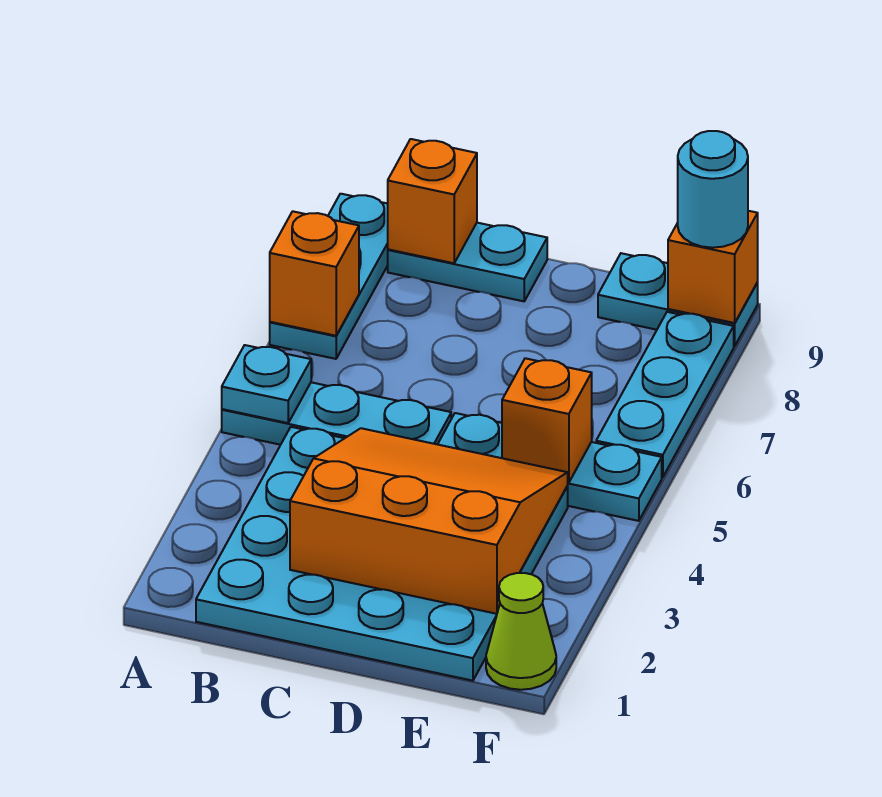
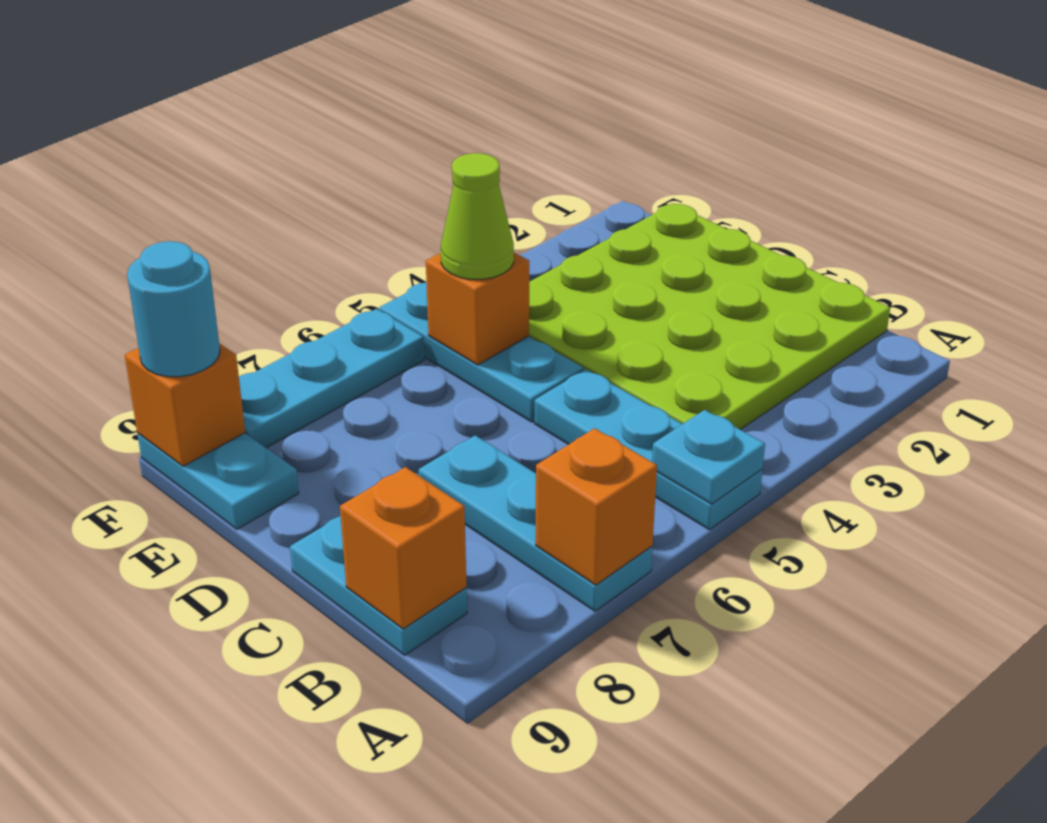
cyan plate A7:A9 level 1 -> cyan plate A7:C7 level 1
cyan plate B1:E4 level 1 -> lime plate B1:E4 level 1
orange slope C2:E4 level 2 top 2 -> none
lime cone F1 level 1 -> lime cone E5 level 3

